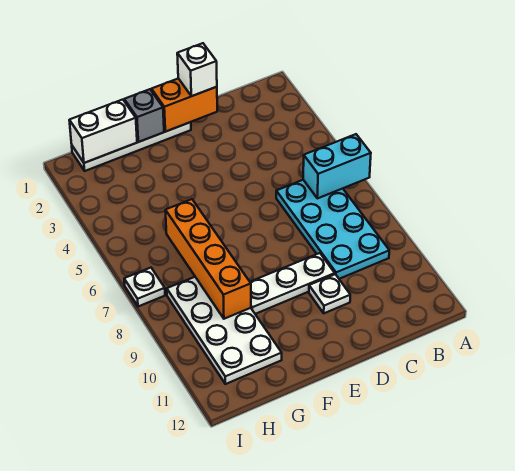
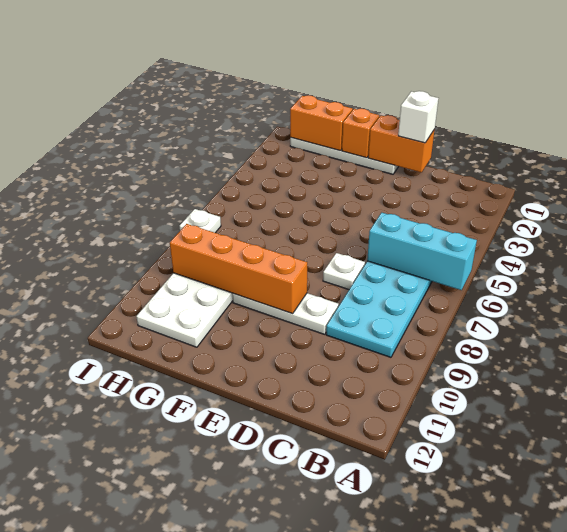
cyan brick A6:B6 level 2 -> cyan brick A6:C6 level 2
white plate D10 level 1 -> white plate D7 level 1
grey brick F1 level 2 -> orange brick F1 level 2
white brick G1:H1 level 2 -> orange brick G1:H1 level 2
orange brick G6:G9 level 2 -> orange brick E9:H9 level 2

